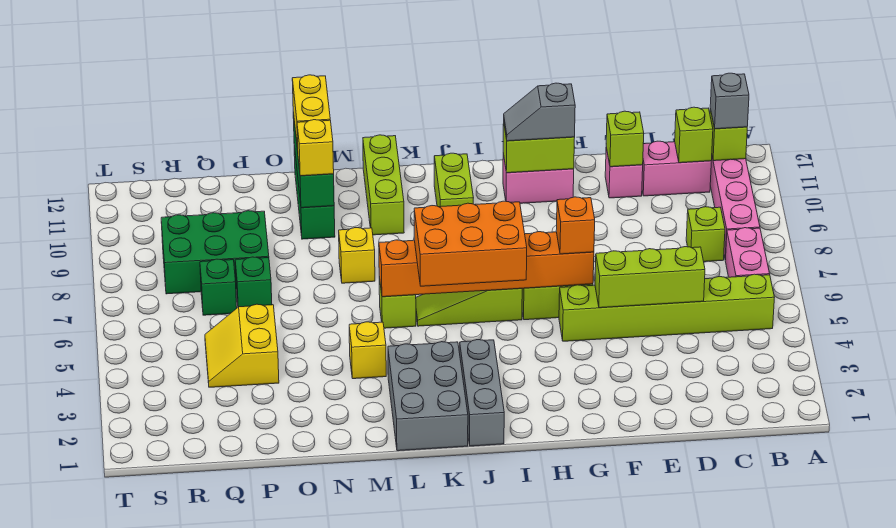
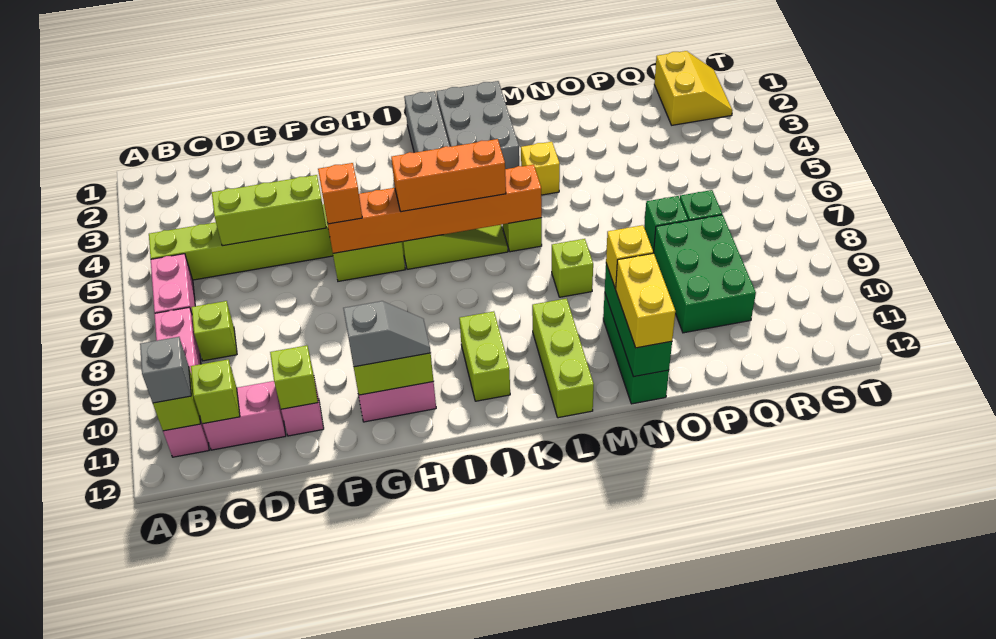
orange brick I5:K6 level 3 -> orange brick I6:K6 level 3
yellow brick M8 level 1 -> lime brick M8 level 1
yellow slope P4:Q5 level 1 top P -> yellow slope R1:S2 level 1 top R
green brick P8:R9 level 1 -> green brick P8:Q10 level 1

